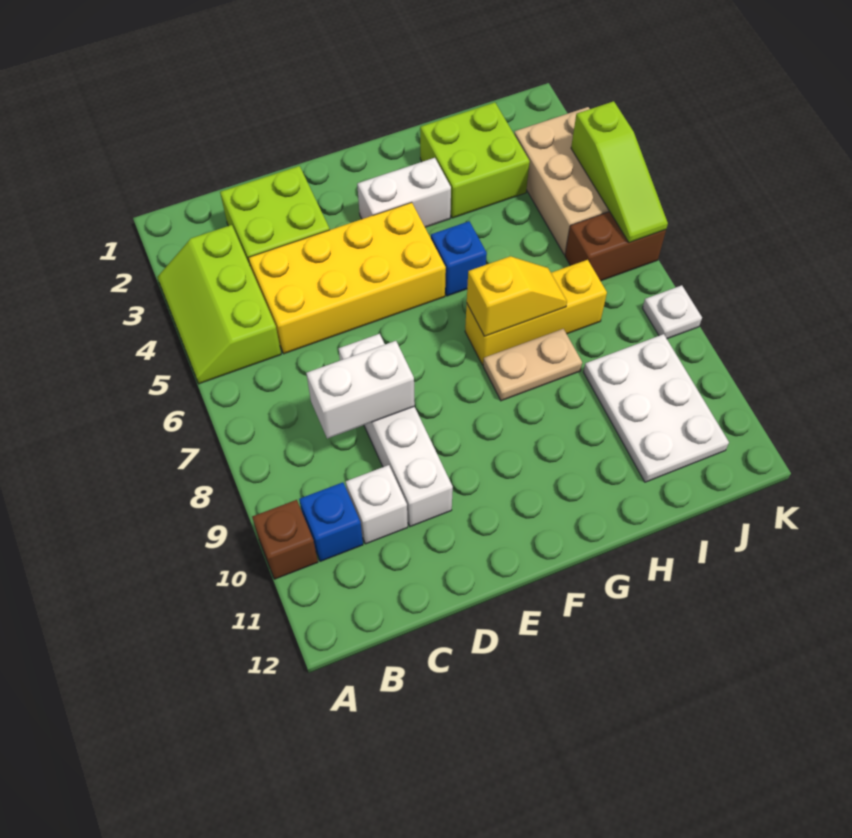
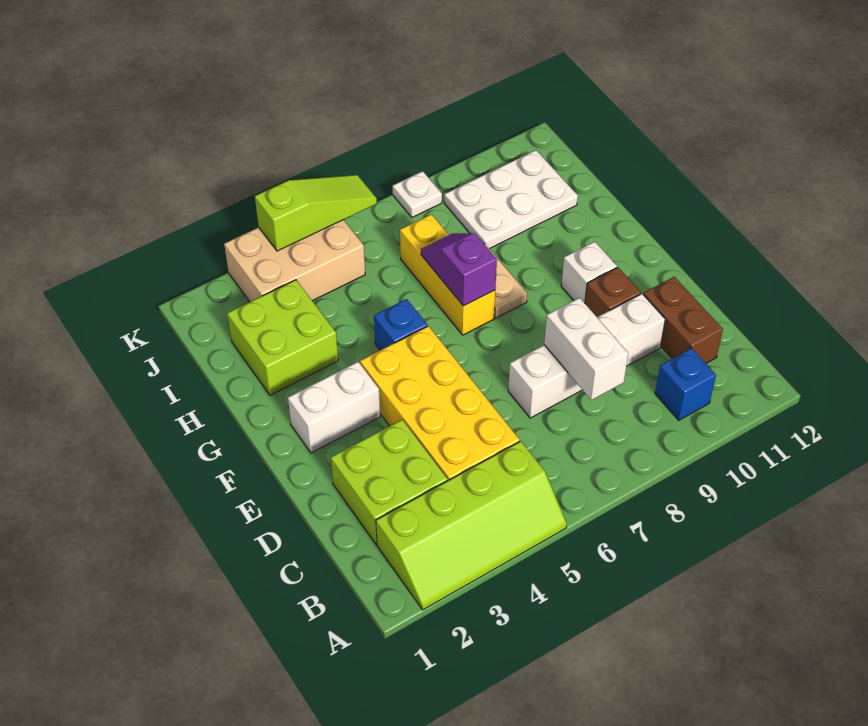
lime slope A3:B5 level 1 top B -> lime slope A2:B5 level 1 top B
brown brick A10 level 1 -> brown brick E10 level 1
white brick C10 level 1 -> white brick F10 level 1
white brick F3:G3 level 1 -> white brick F2:F3 level 1
yellow slope G7:H7 level 2 top G -> purple slope G7:H7 level 2 top G
brown brick J6:K6 level 1 -> brown brick C11:D11 level 1

